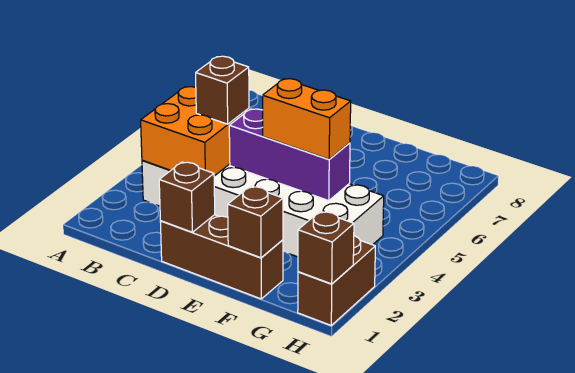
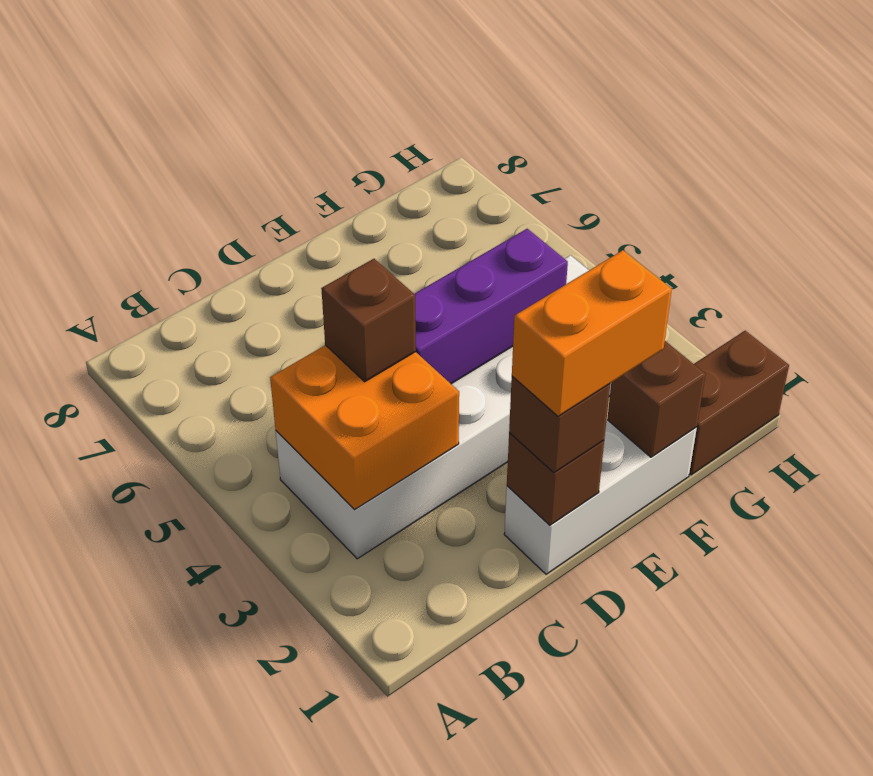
brown brick D1:F1 level 1 -> white brick D1:F1 level 1
orange brick E4:F4 level 3 -> orange brick D1:E1 level 4
brown brick H1:H2 level 1 -> brown brick G1:H1 level 1
brown brick H1 level 2 -> brown brick D1 level 3

